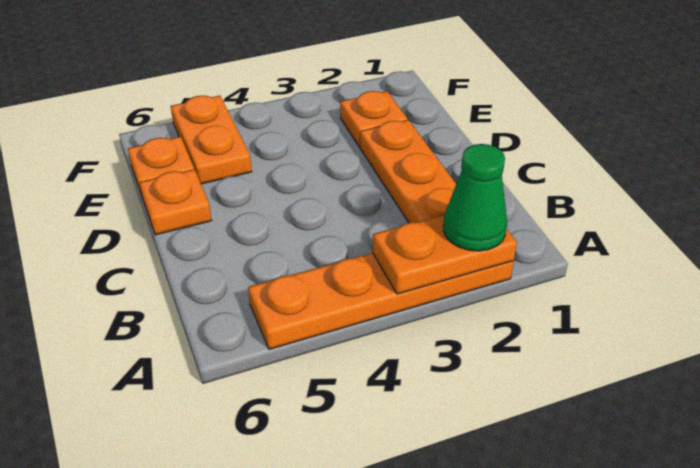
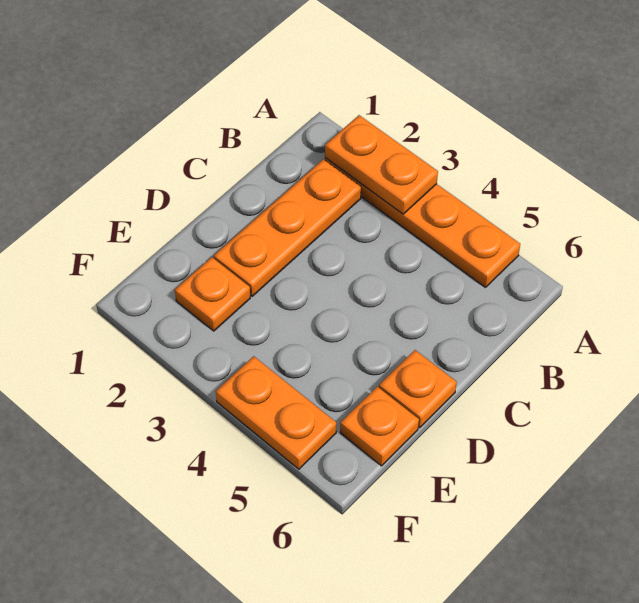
green cone A2 level 3 -> none
orange plate E5:F5 level 1 -> orange plate F4:F5 level 1

